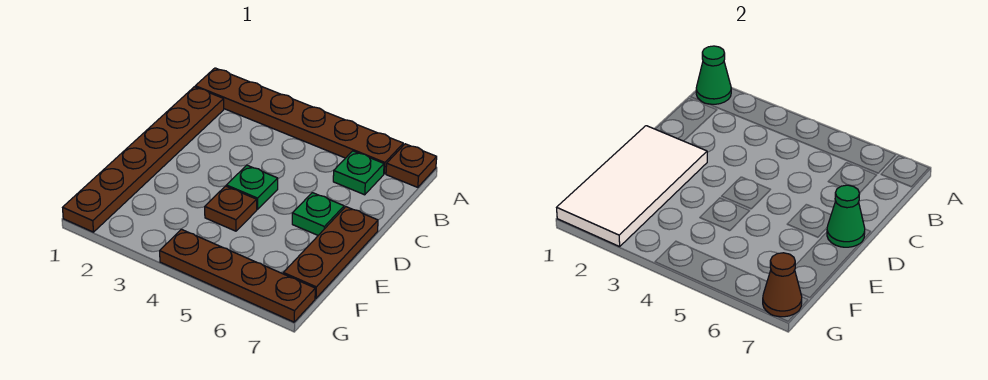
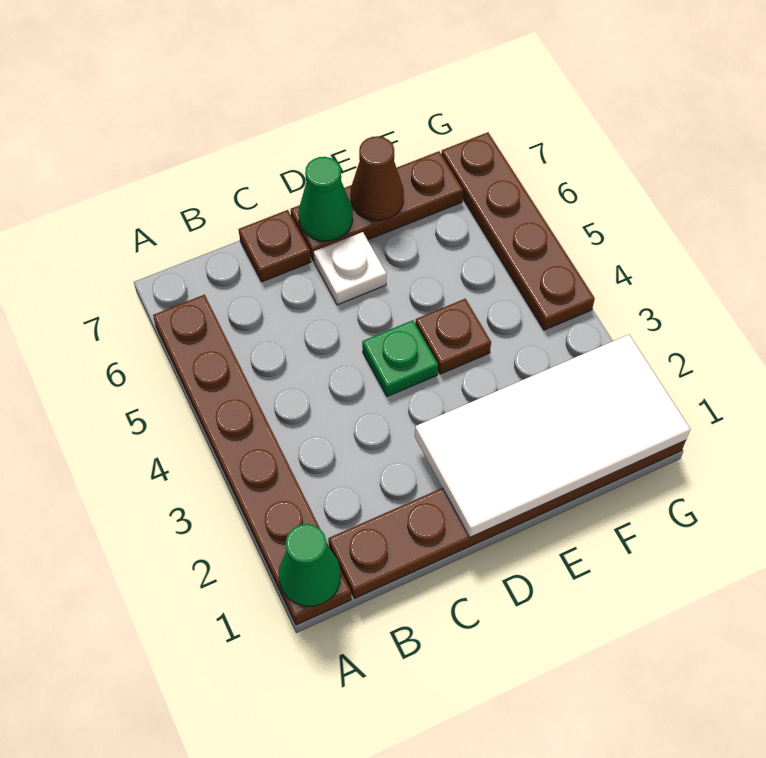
brown plate A7 level 1 -> brown plate C7 level 1
green plate B6 level 1 -> none
green plate D6 level 1 -> white plate D6 level 1
brown cone G7 level 2 -> brown cone E7 level 2

